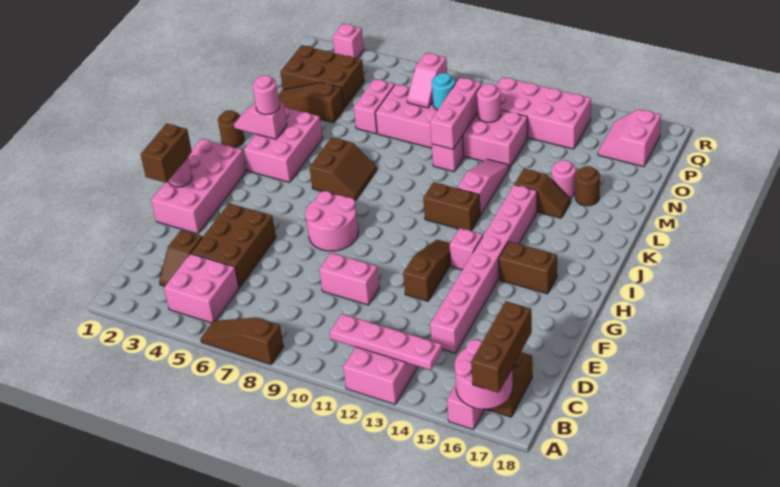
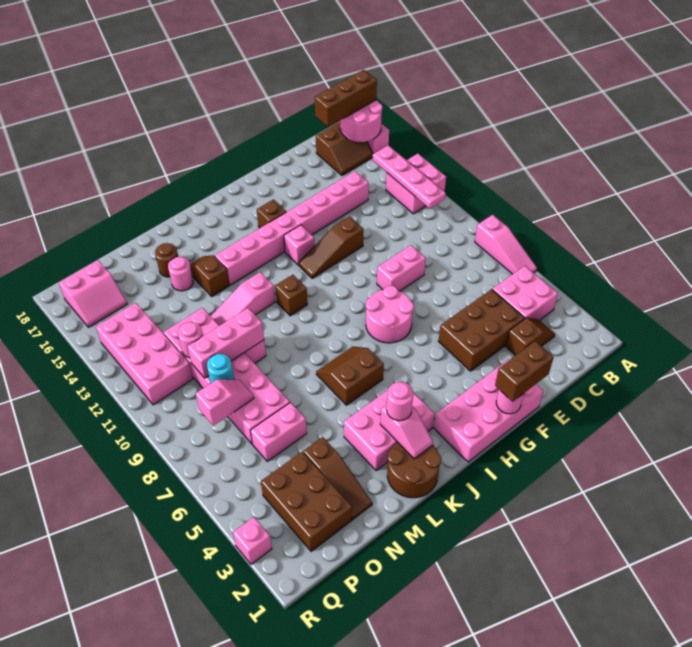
brown slope A6:A8 level 1 top 8 -> pink slope A6:A8 level 1 top 8
pink brick E9:E10 level 1 -> pink brick E9:F9 level 1
brown brick H15:H16 level 1 -> brown brick H15 level 1
brown brick J11:J12 level 1 -> brown brick J11 level 1
brown round brick K1 level 1 -> brown round brick K1:L2 level 1

